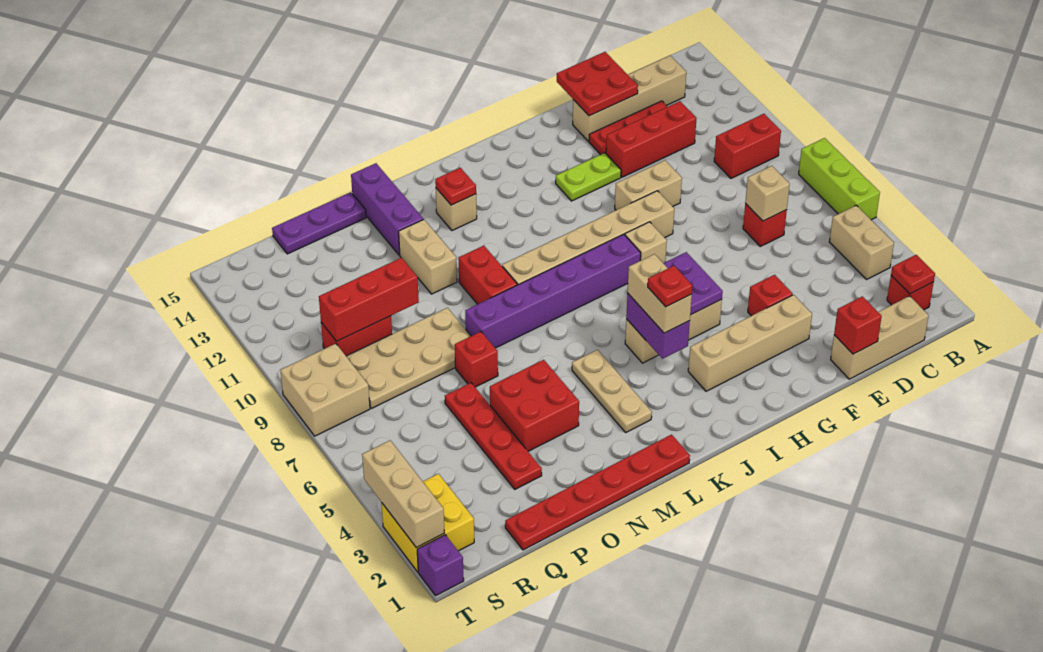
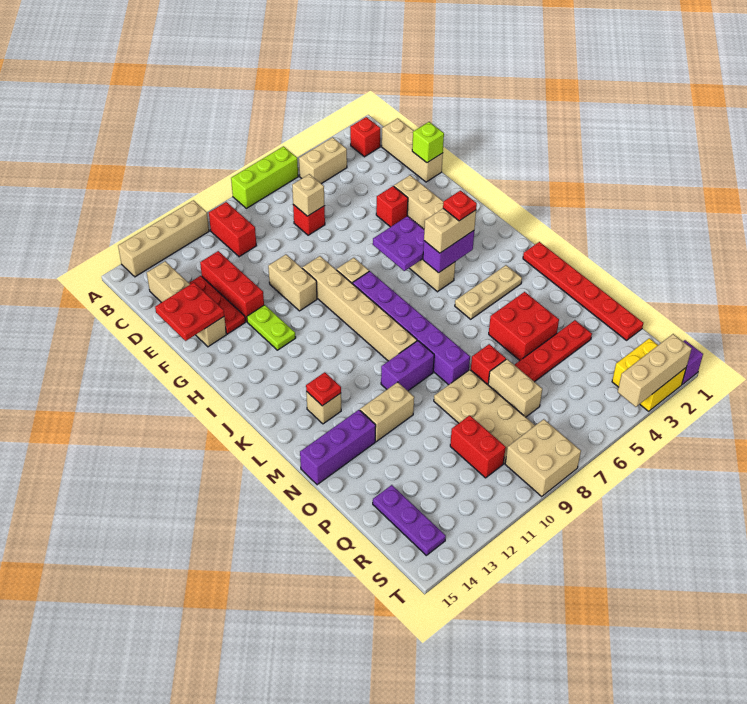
none -> tan brick A11:A14 level 1
red plate B2 level 2 -> none
red brick E1 level 2 -> lime brick E1 level 2
red brick M9:M10 level 1 -> purple brick M9:M10 level 1
purple plate O15:Q15 level 1 -> purple plate Q14:S14 level 1
none -> tan brick P7:Q7 level 1
red brick P10:R10 level 2 -> none

